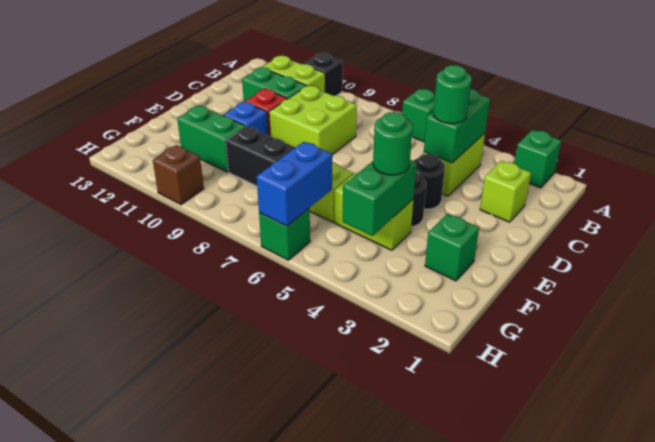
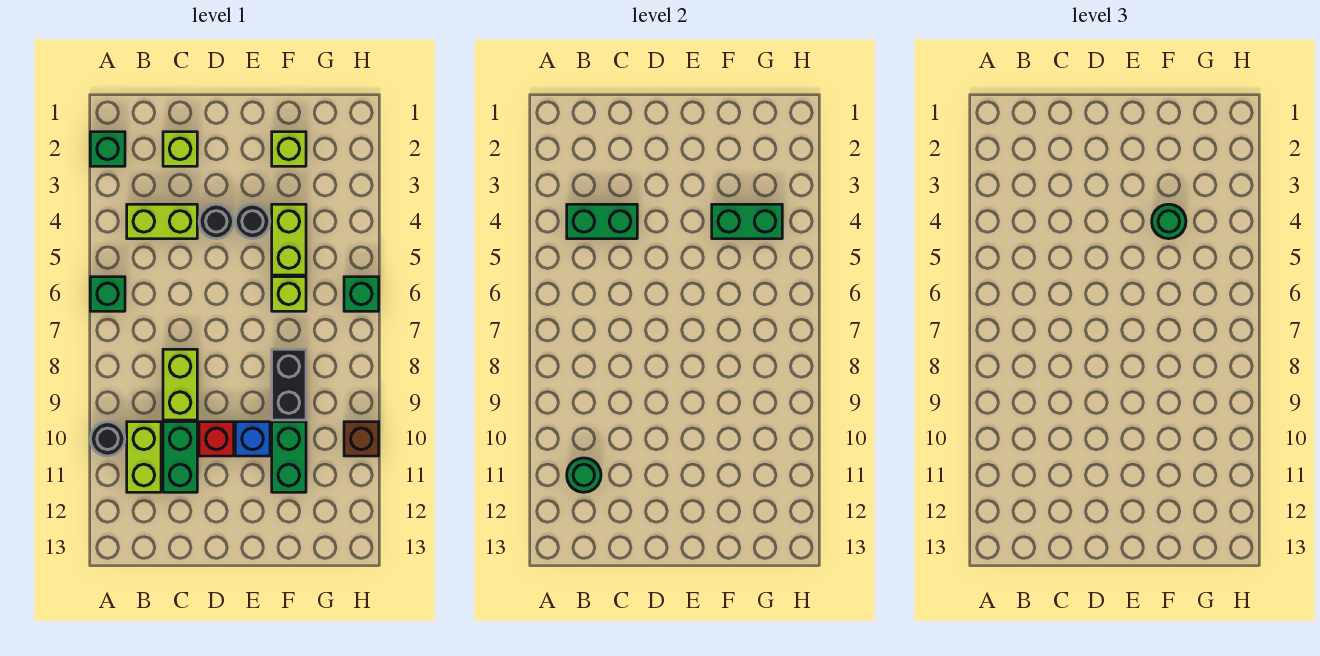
black brick A10 level 1 -> black round brick A10 level 1
green round brick C4 level 3 -> green round brick B11 level 2
lime brick C8:D9 level 1 -> lime brick C8:C9 level 1
green brick F2 level 1 -> lime brick F2 level 1
blue brick G6:H6 level 2 -> none

